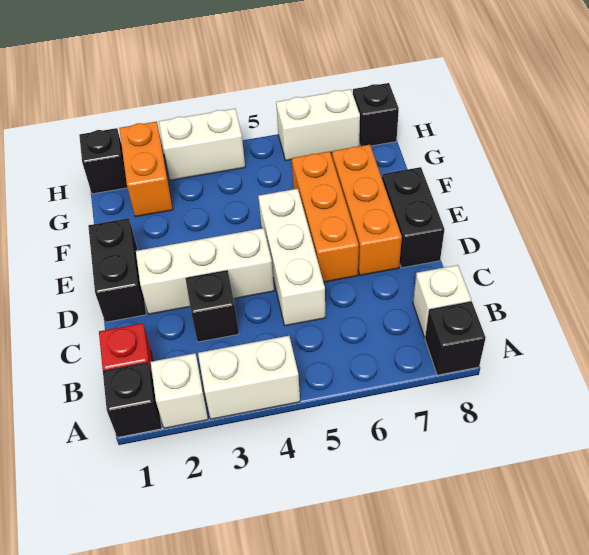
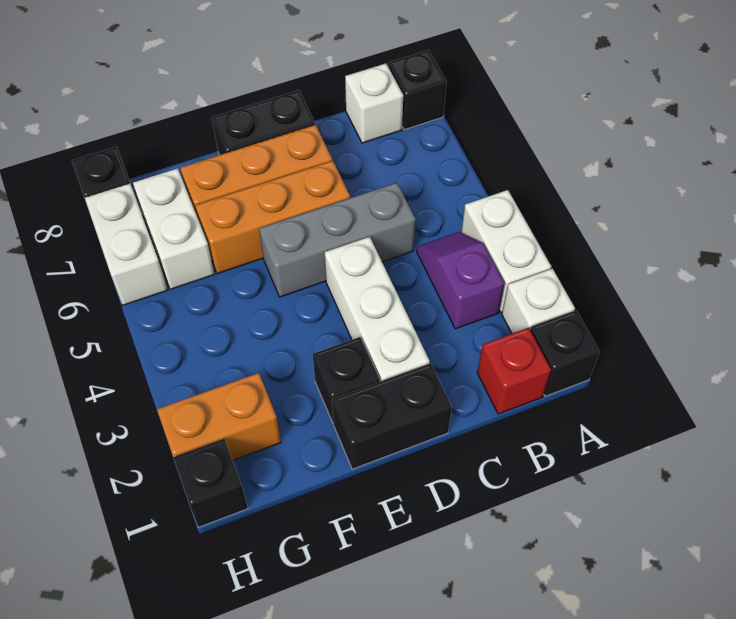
none -> purple slope B3:B4 level 1 top 3
black brick C3 level 1 -> black brick E2 level 1
white brick C5:E5 level 1 -> grey brick C5:E5 level 1
white brick H3:H4 level 1 -> white brick G6:G7 level 1

